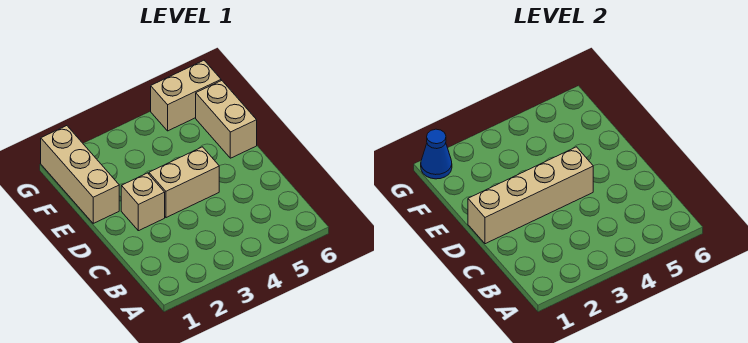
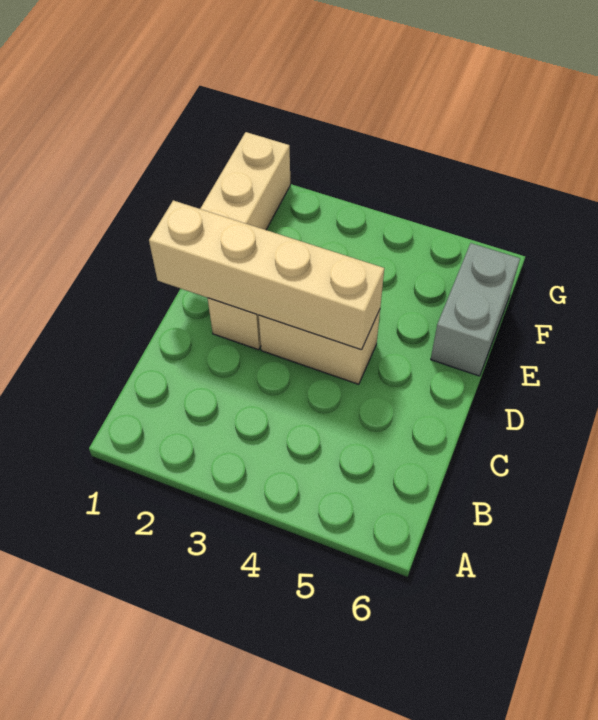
tan brick E6:F6 level 1 -> grey brick E6:F6 level 1
blue cone G1 level 2 -> none
tan brick G5:G6 level 1 -> none

